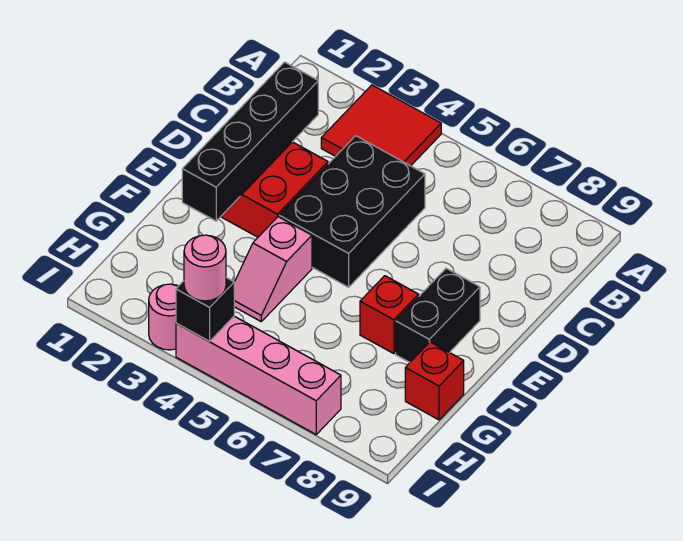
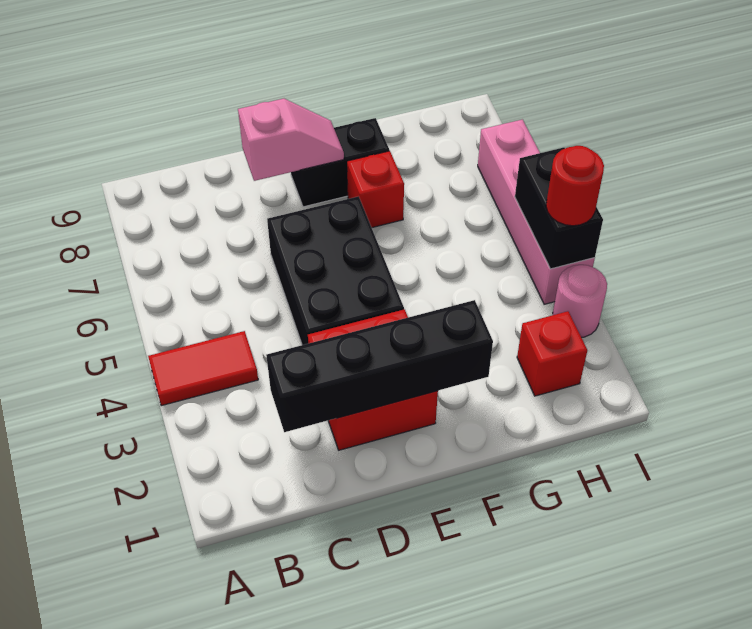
red tile A3:B4 level 1 -> red tile A4:B4 level 1
black brick C4:E5 level 1 -> black brick D4:E6 level 1
pink slope F4:G4 level 1 top F -> pink slope D8:E8 level 2 top D
red brick G9 level 1 -> red brick H2 level 1
black brick I4 level 2 -> black brick I4:I5 level 2
pink round brick I4 level 3 -> red round brick I4 level 3

